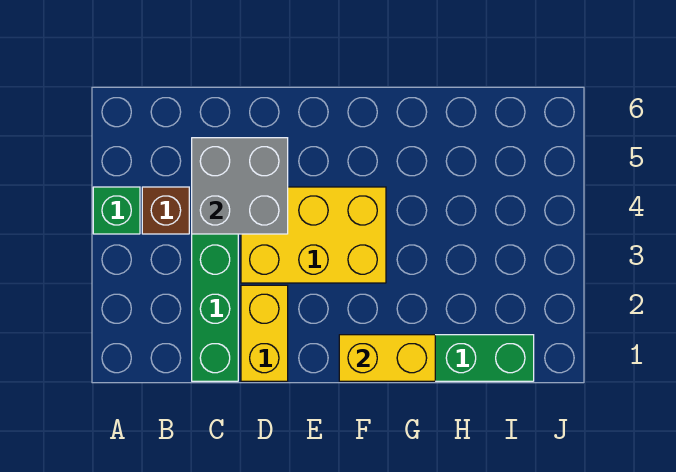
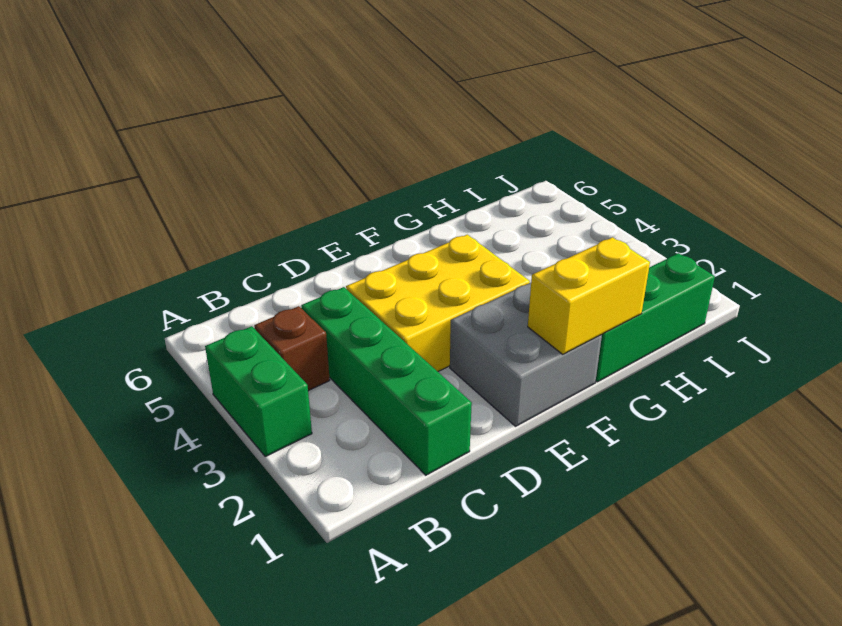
green brick A4 level 1 -> green brick A3:A4 level 1
grey brick C4:D5 level 2 -> grey brick E1:F2 level 1
yellow brick D1:D2 level 1 -> none

